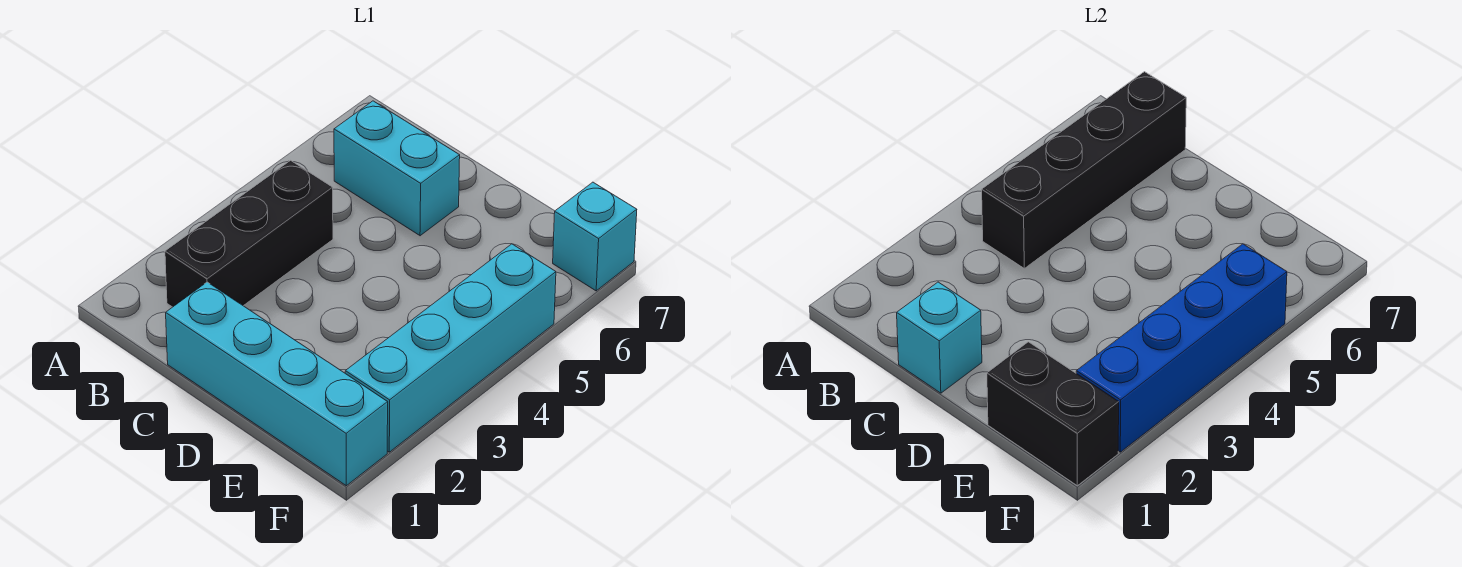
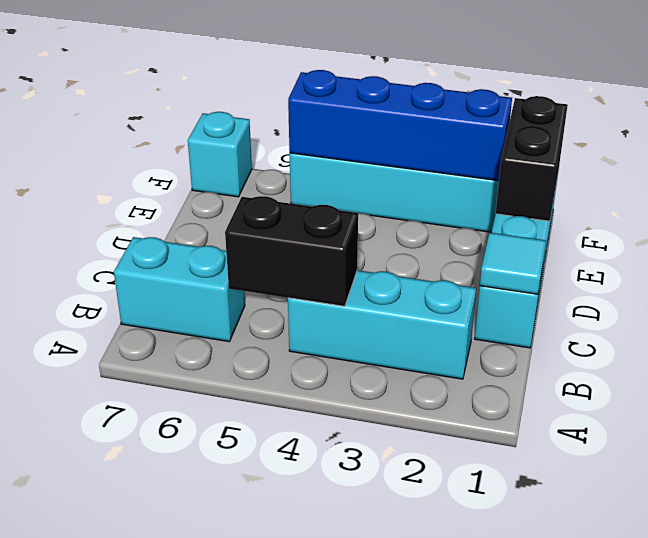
black brick B2:B4 level 1 -> cyan brick B2:B4 level 1
black brick B4:B7 level 2 -> black brick B4:B5 level 2
cyan brick B6:C6 level 1 -> cyan brick B6:B7 level 1
cyan brick C1 level 2 -> cyan tile C1 level 2

